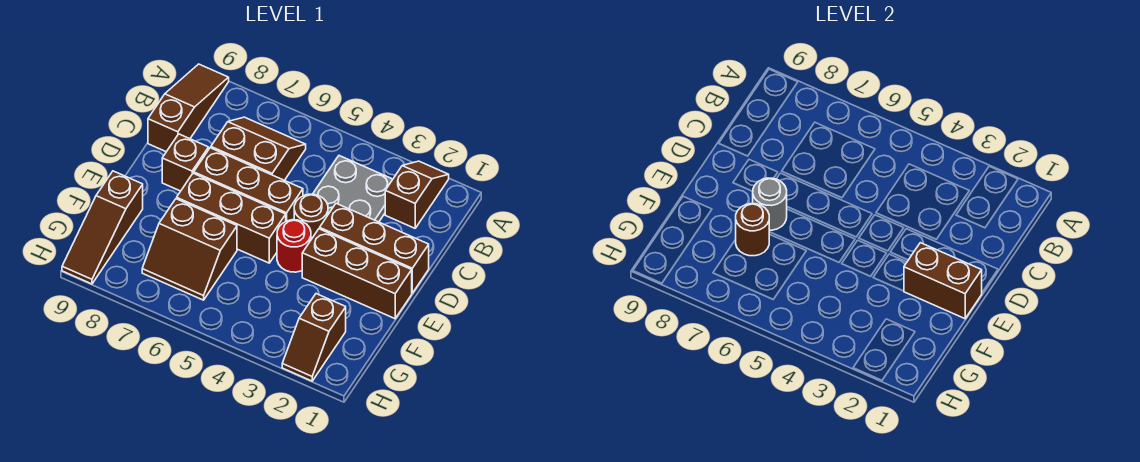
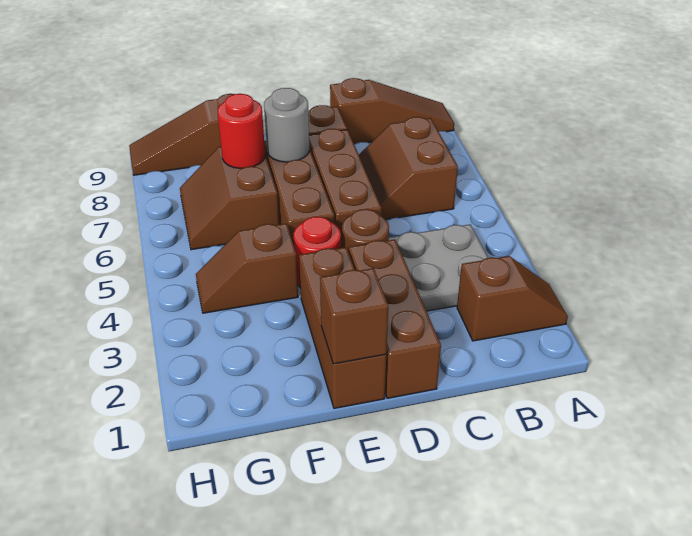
brown slope B6:C7 level 1 top C -> brown slope B6:C7 level 1 top B
brown brick E1:E2 level 2 -> brown brick E1 level 2
brown round brick F7 level 2 -> red round brick F7 level 2
brown slope G2:H2 level 1 top G -> brown slope F4:G4 level 1 top F

